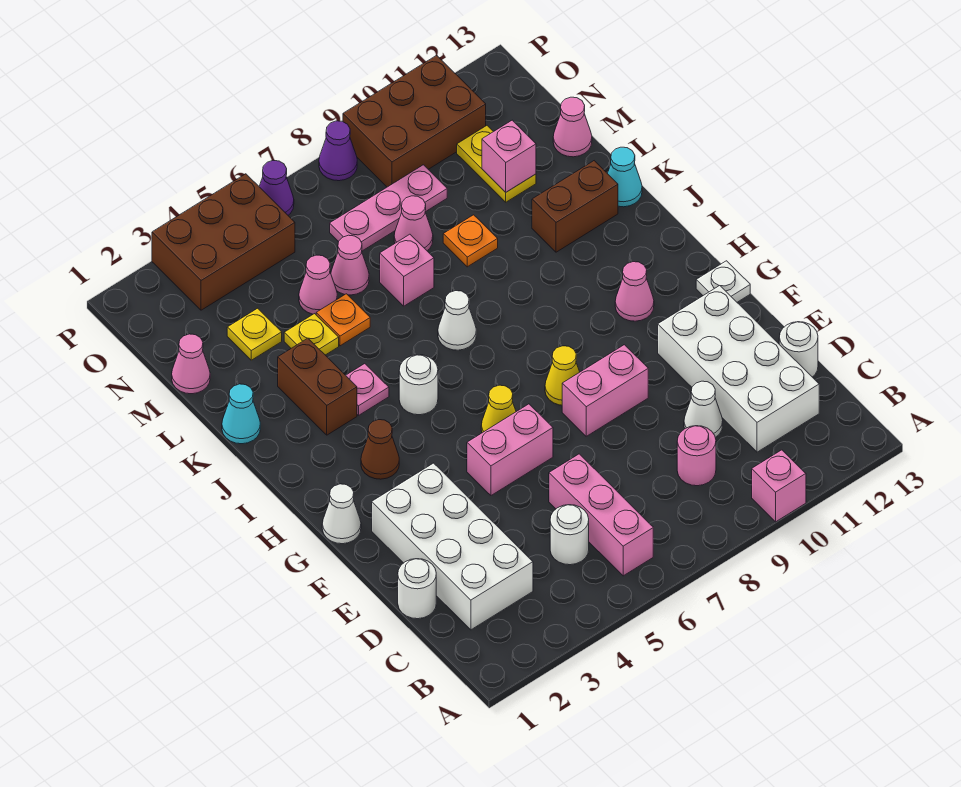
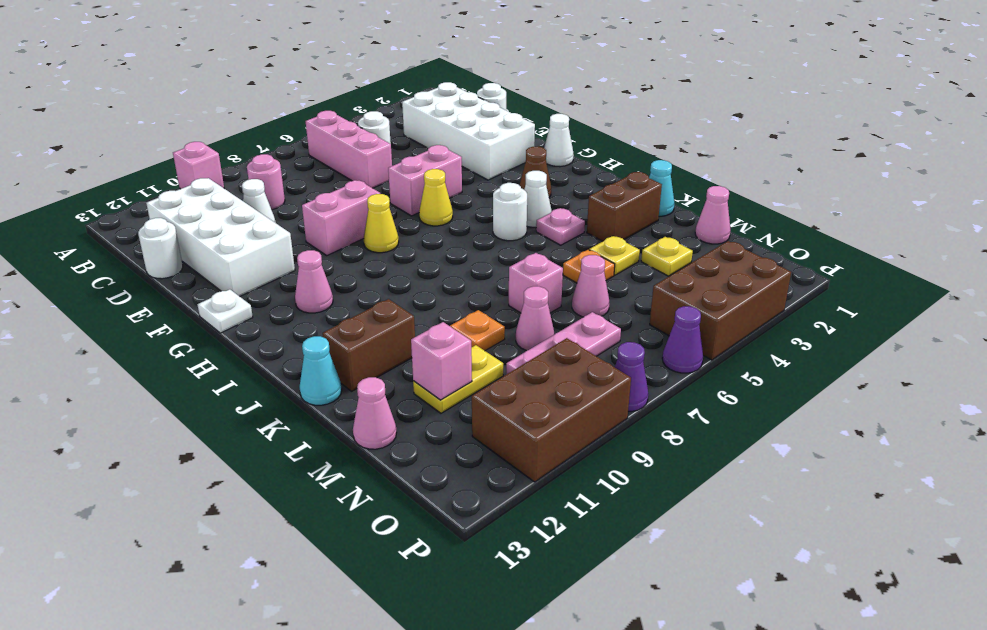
brown brick J3:K3 level 1 -> brown brick K2:K3 level 1
white cone J7 level 1 -> white cone I4 level 1
pink cone M5 level 1 -> none
yellow plate M11:N11 level 1 -> yellow plate M10:M11 level 1

